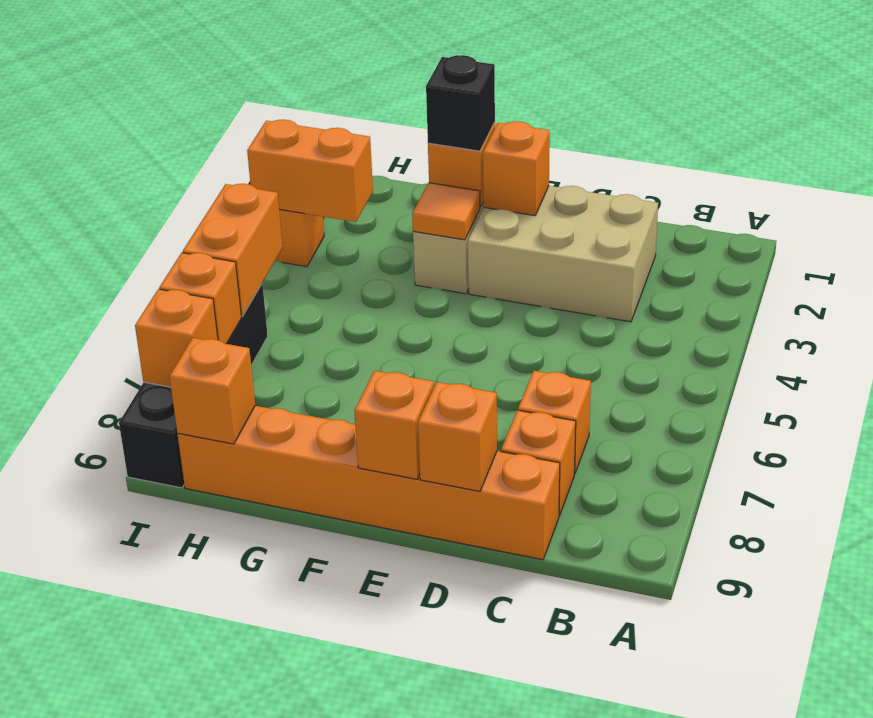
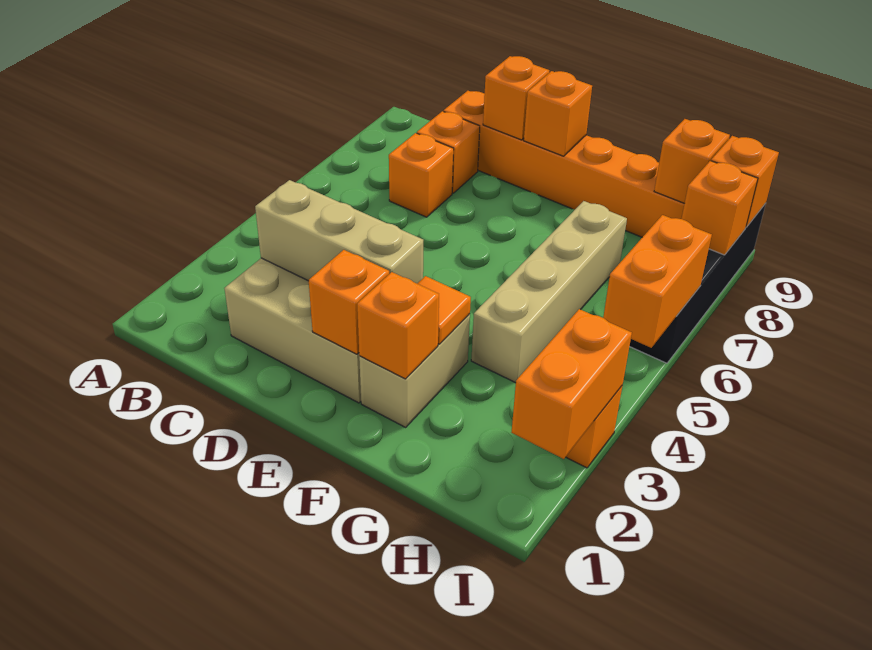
none -> tan brick C3:E3 level 2
black brick F2 level 3 -> none
none -> tan brick G4:G7 level 1
orange brick H3:I3 level 2 -> orange brick I2:I3 level 2
orange brick I7 level 2 -> orange brick I9 level 2

